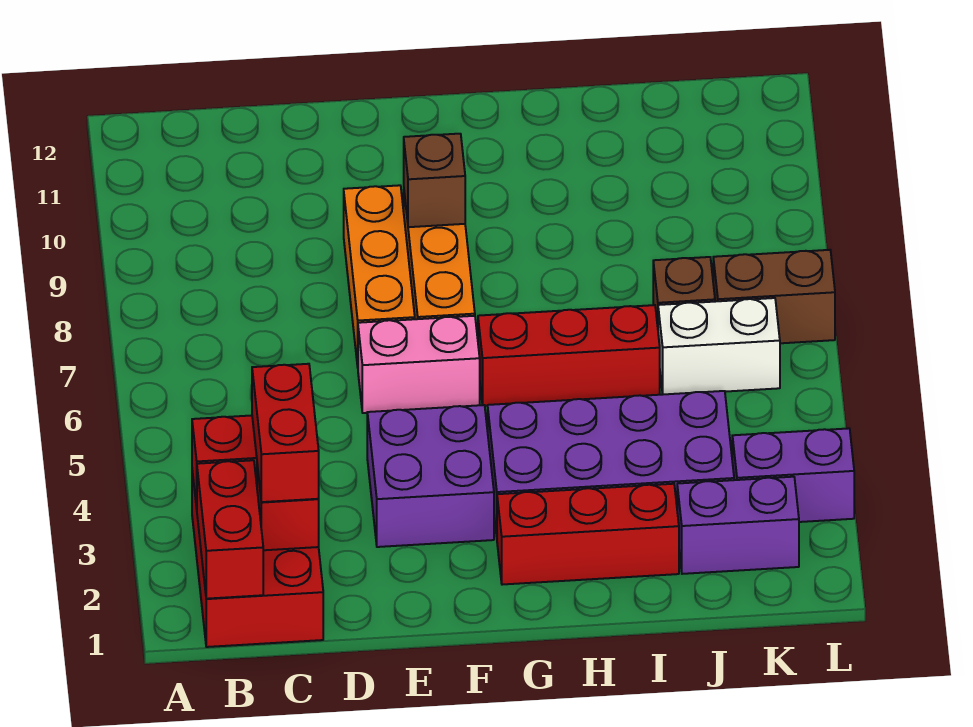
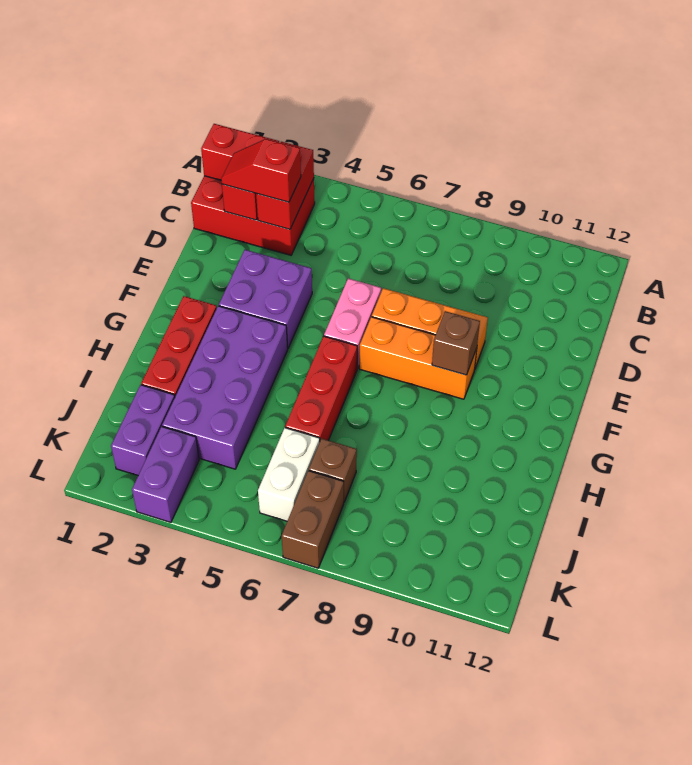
red brick C2:C3 level 3 -> red slope C2:C3 level 3 top 3

